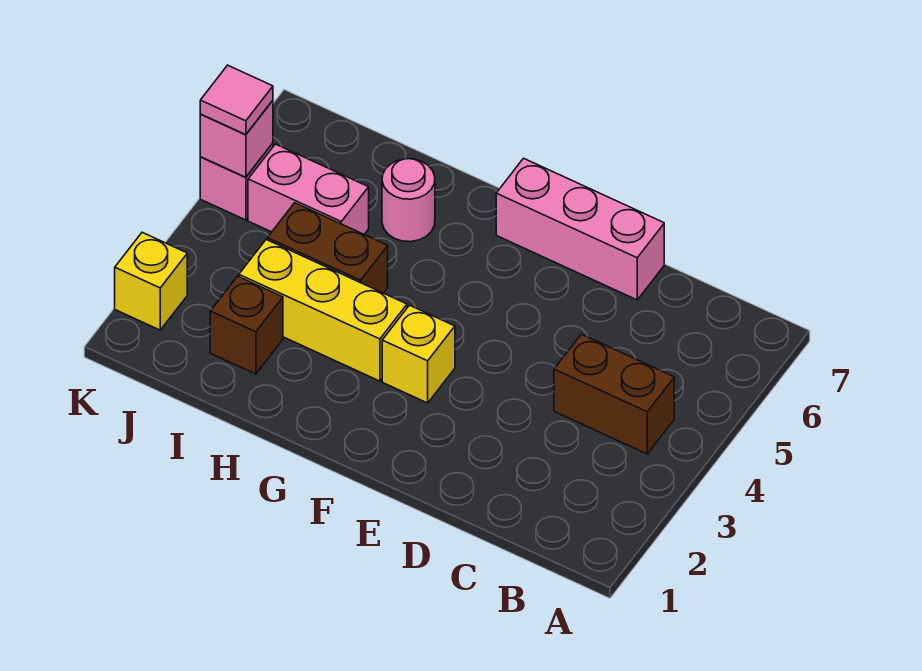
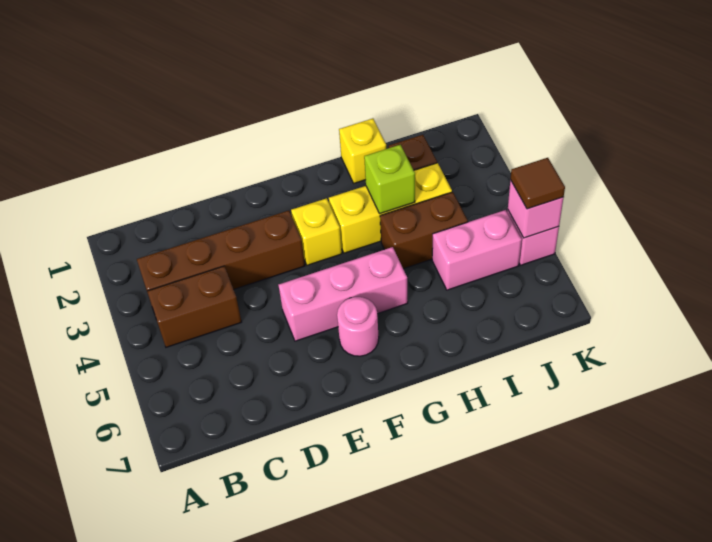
none -> brown brick B3:E3 level 1
pink brick D7:F7 level 1 -> pink brick E5:G5 level 1
none -> lime brick H3 level 2
pink round brick H6 level 1 -> pink round brick F6 level 1
yellow brick K2 level 1 -> yellow brick H1 level 1
pink tile K5 level 3 -> brown tile K5 level 3

